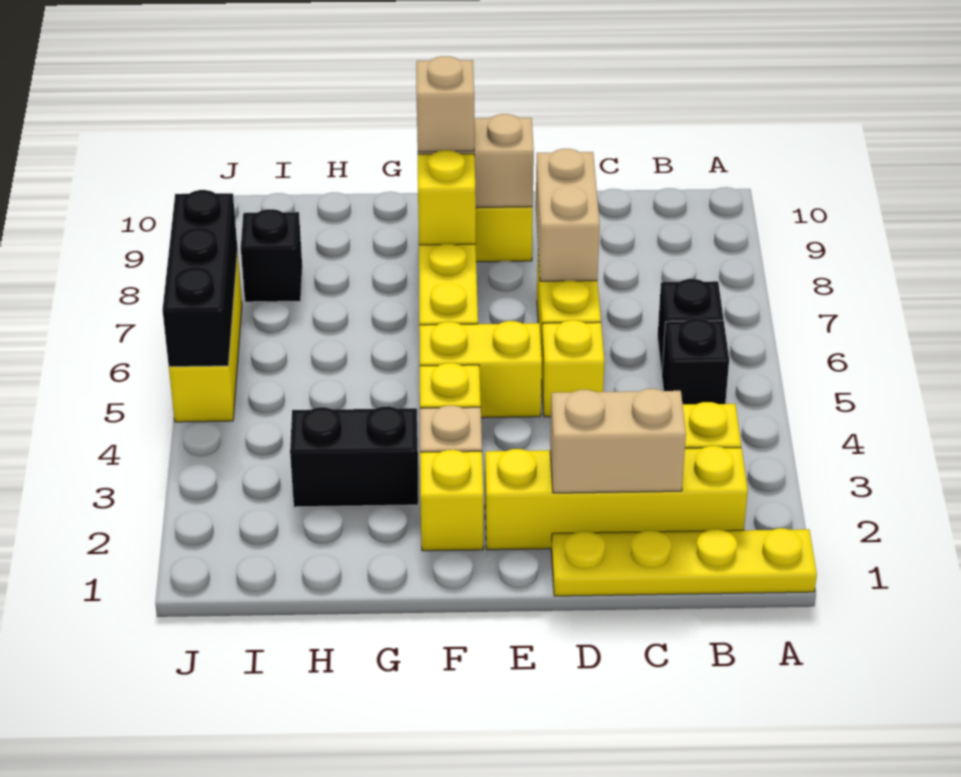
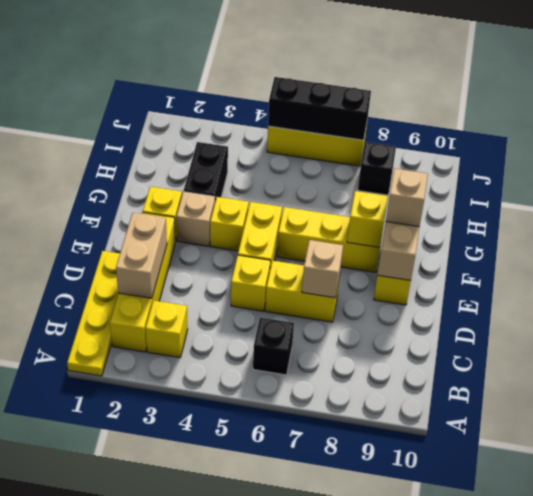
black brick B5 level 1 -> none
tan brick D7:D8 level 2 -> tan brick D7 level 2

